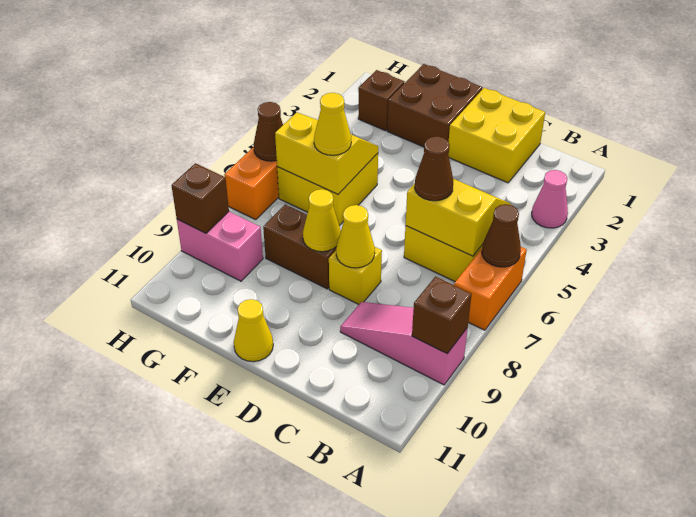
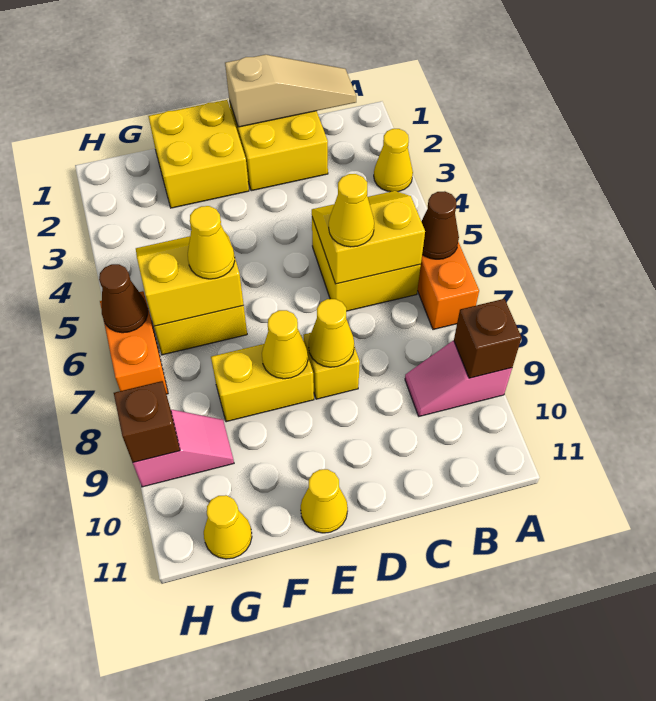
pink cone A3 level 1 -> yellow cone A3 level 1
pink slope A9:C9 level 1 top A -> pink slope A9:B9 level 1 top A
none -> tan slope B1:D1 level 2 top D
brown cone C6 level 3 -> yellow cone C6 level 3
brown brick E1:F2 level 1 -> yellow brick E1:F2 level 1
brown brick E8:F8 level 1 -> yellow brick E8:F8 level 1
brown brick G2 level 1 -> none
pink brick G9:H9 level 1 -> pink slope G9:H9 level 1 top H
none -> yellow cone G11 level 1

